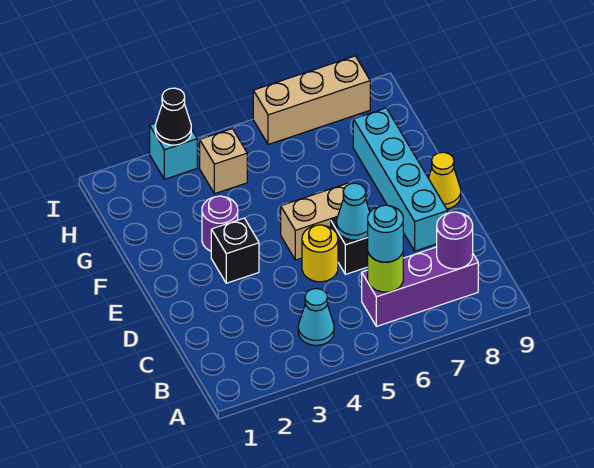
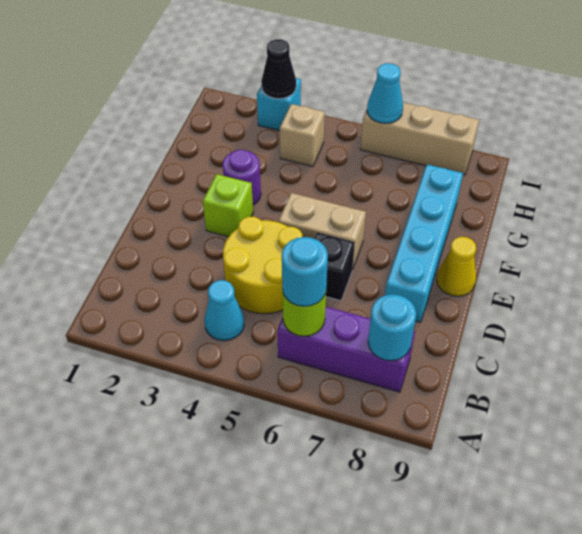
purple round brick B8 level 2 -> cyan round brick B8 level 2
yellow round brick D5 level 1 -> yellow round brick C4:D5 level 1
cyan cone D6 level 2 -> cyan cone I6 level 2
black brick E3 level 1 -> lime brick E3 level 1

